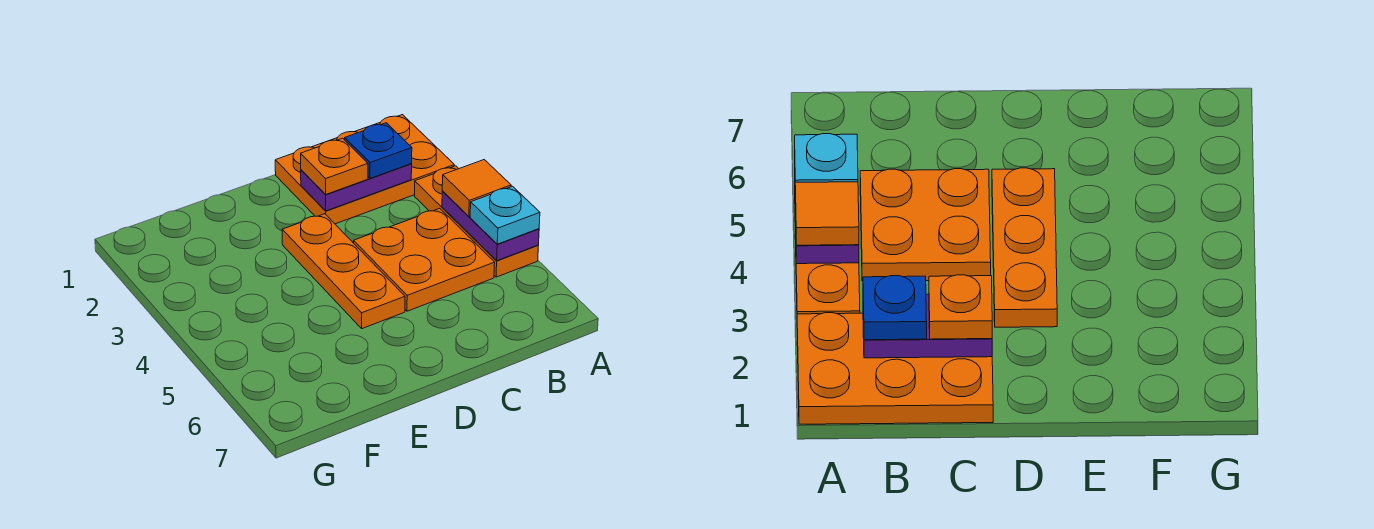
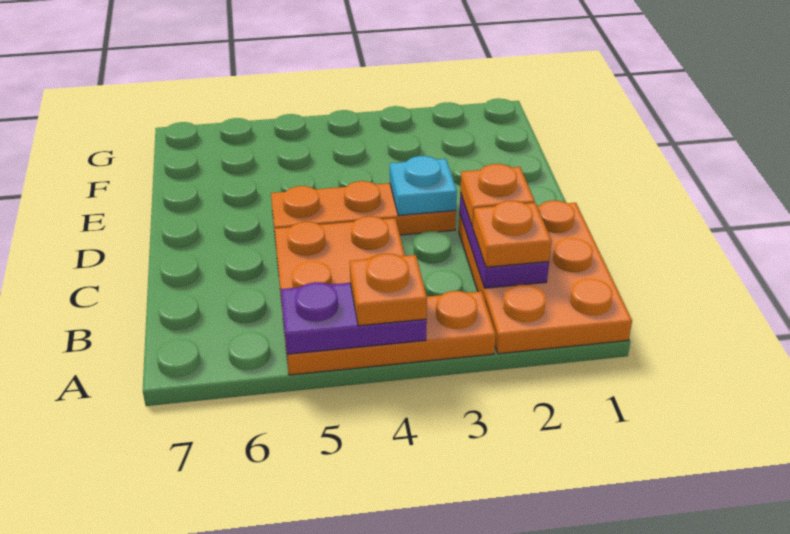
orange tile A4 level 3 -> orange plate A4 level 3
cyan plate A5 level 3 -> cyan plate D3 level 2
blue plate B2 level 3 -> orange plate B2 level 3

